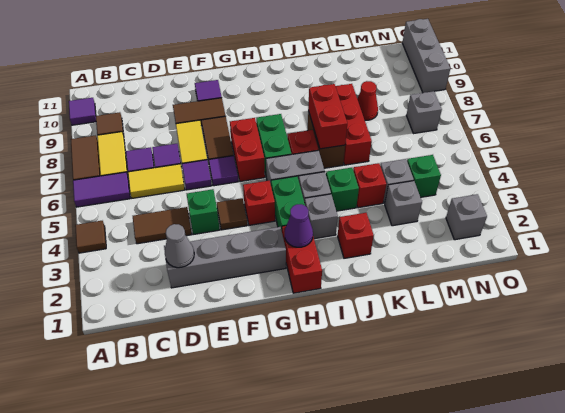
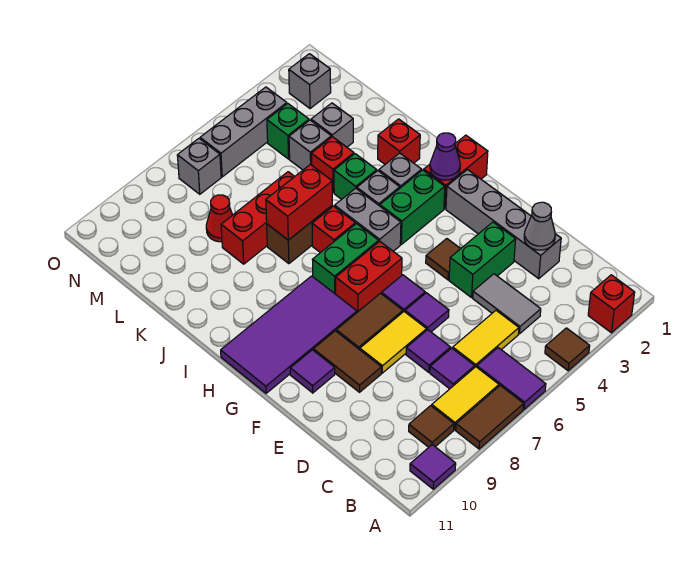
brown tile C4:D4 level 1 -> grey tile C4:D4 level 1
yellow tile C6:D6 level 1 -> yellow tile C5:C6 level 1
green brick E4 level 1 -> green brick E3:E4 level 1
red brick G4 level 1 -> red brick A2 level 1
none -> purple tile G8:H11 level 1
grey brick O9:O11 level 1 -> grey brick N4:N6 level 1

